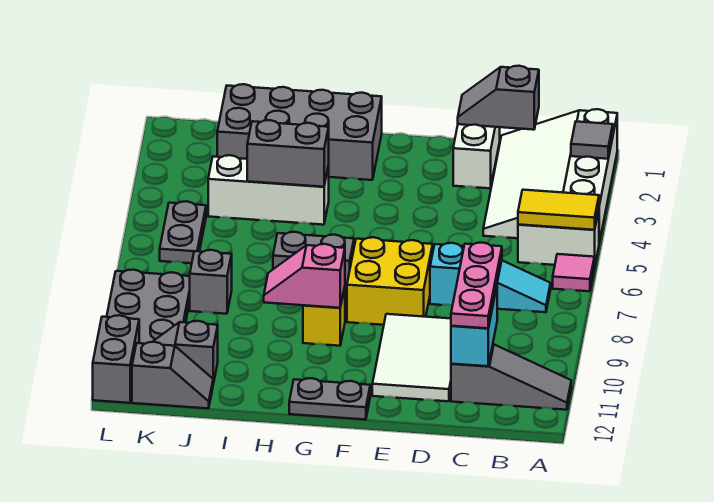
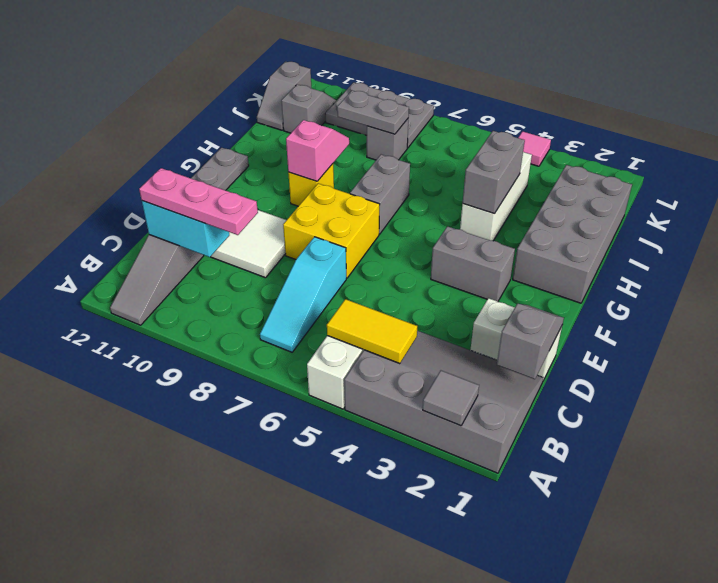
white slope A1:C4 level 1 top A -> grey slope A1:C4 level 1 top A
yellow tile A5:B5 level 2 -> yellow tile B4:B5 level 2
pink tile A6 level 1 -> pink tile L4 level 1
grey plate K5:K6 level 1 -> grey plate J8:J9 level 2
grey brick L11:L12 level 1 -> grey brick F3:F4 level 1

